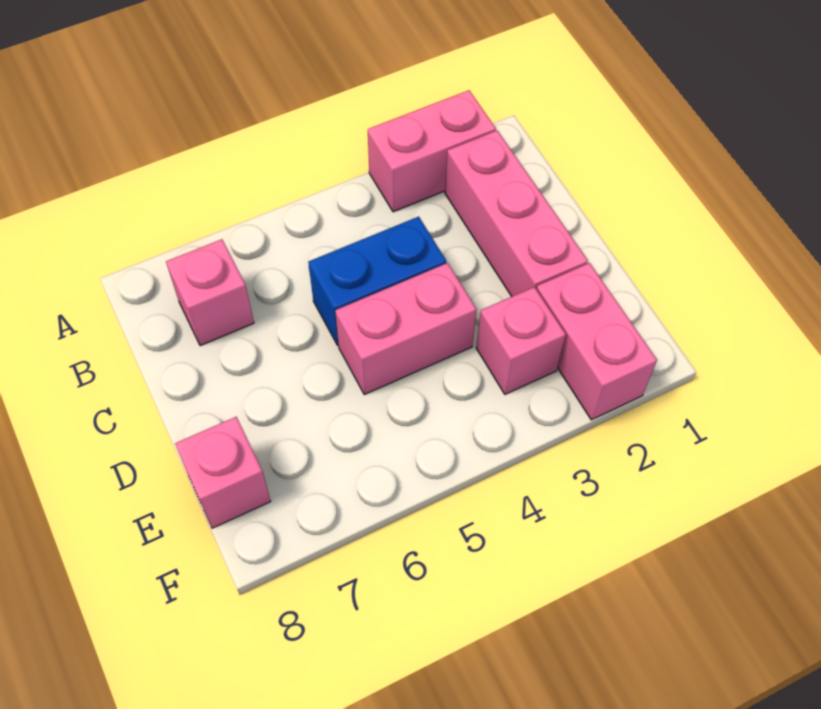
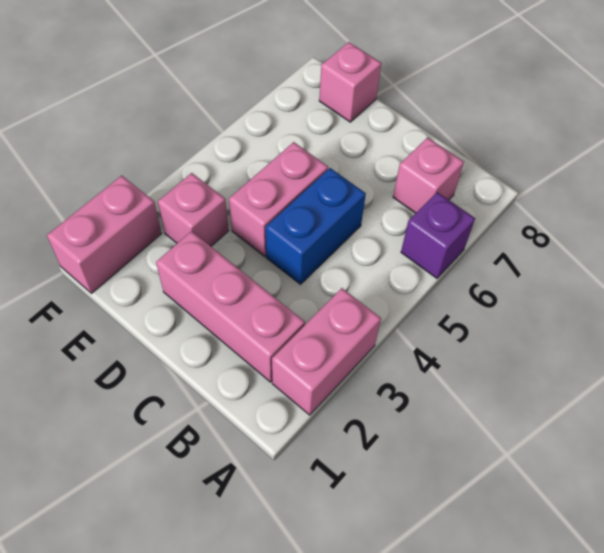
none -> purple brick A6 level 1
pink brick E2:F2 level 1 -> pink brick F1:F2 level 1

